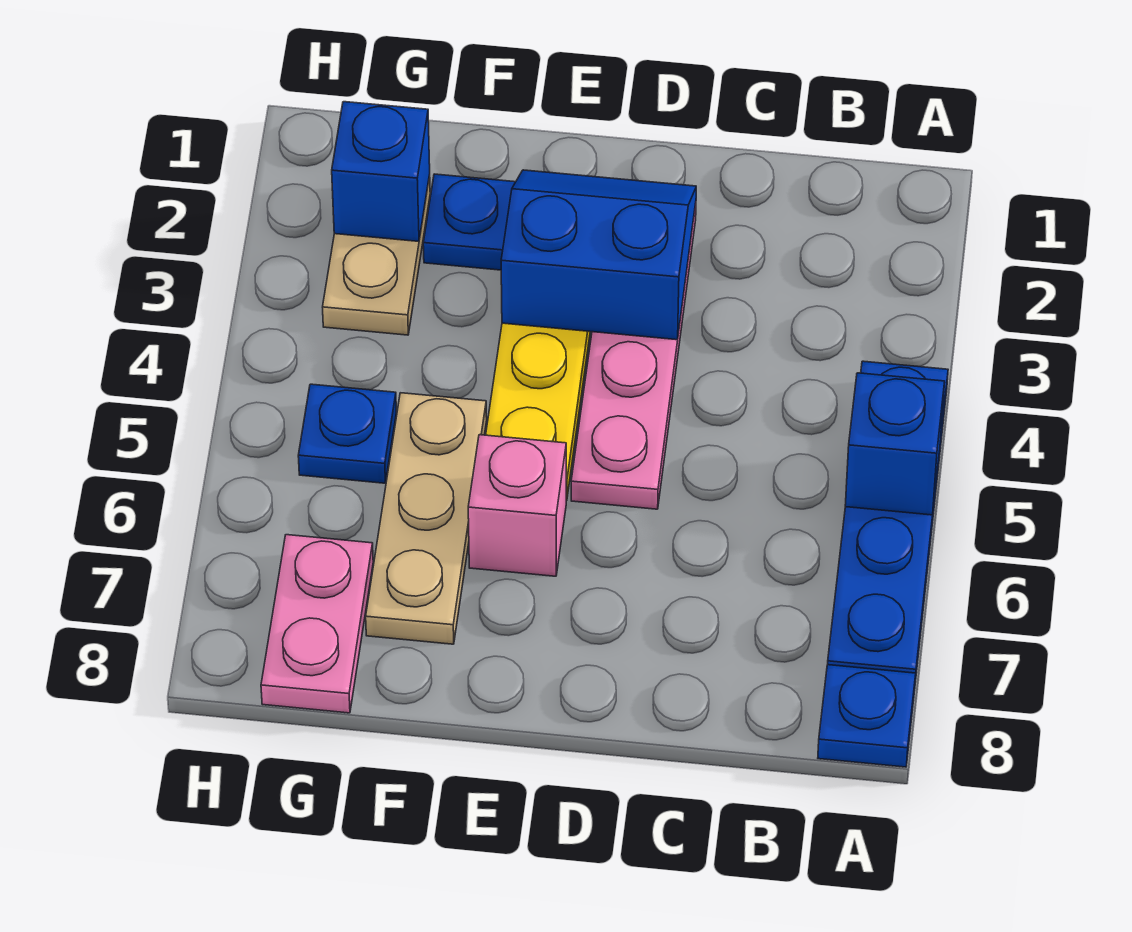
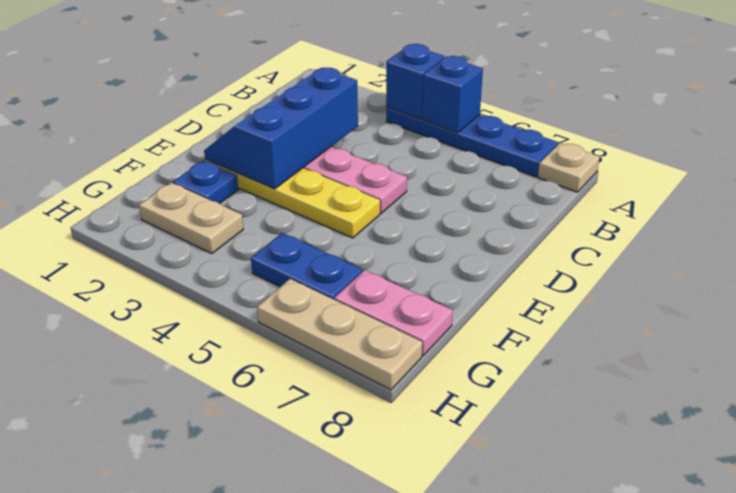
blue plate A8 level 1 -> tan plate A8 level 1
blue slope D2:E3 level 2 top 3 -> blue slope C2:E3 level 2 top 3
pink brick E6 level 1 -> none
tan plate F5:F7 level 1 -> tan plate H6:H8 level 1
blue brick G2 level 2 -> blue brick A4 level 2
blue plate G5 level 1 -> blue plate G5:G6 level 1

